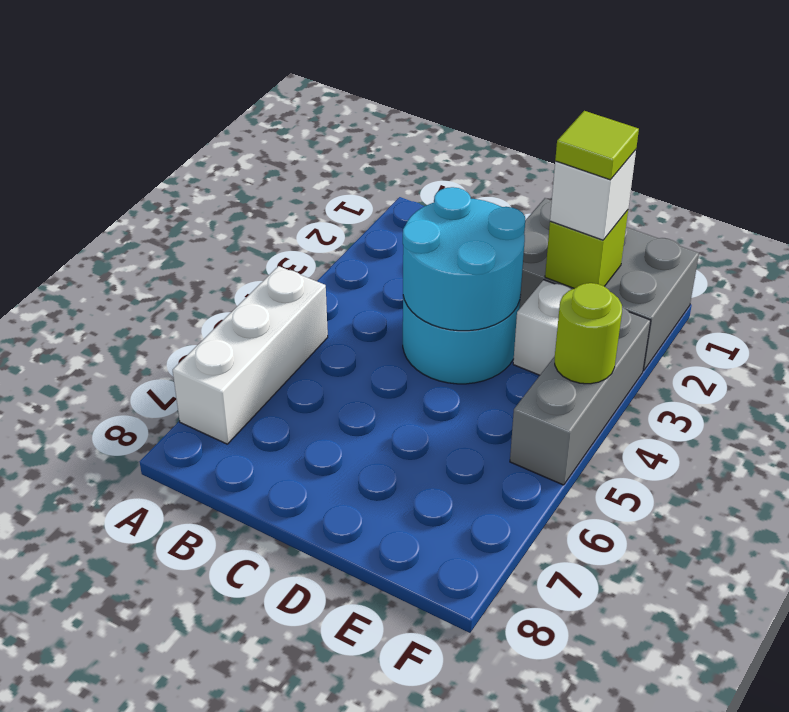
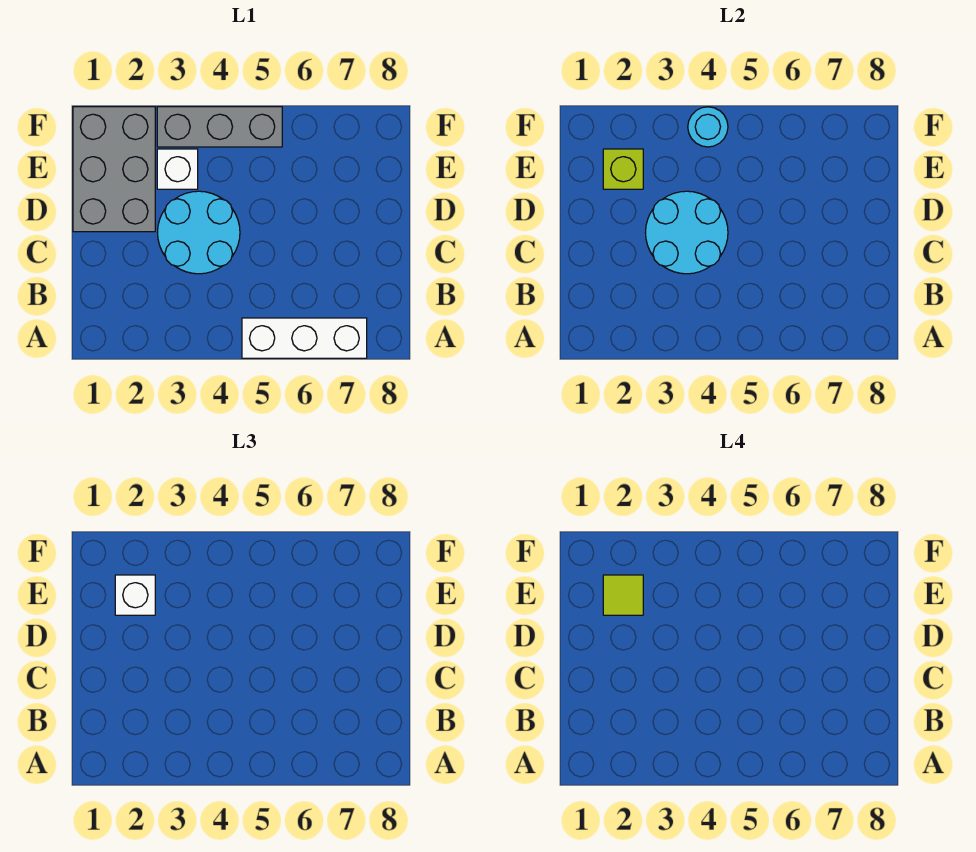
lime round brick F4 level 2 -> cyan round brick F4 level 2

